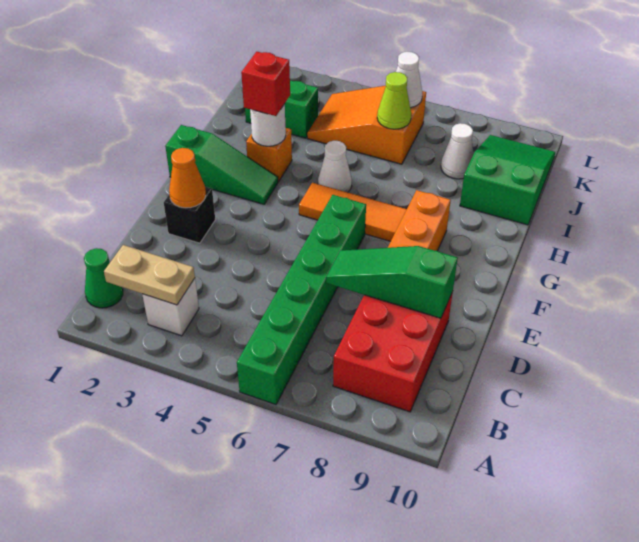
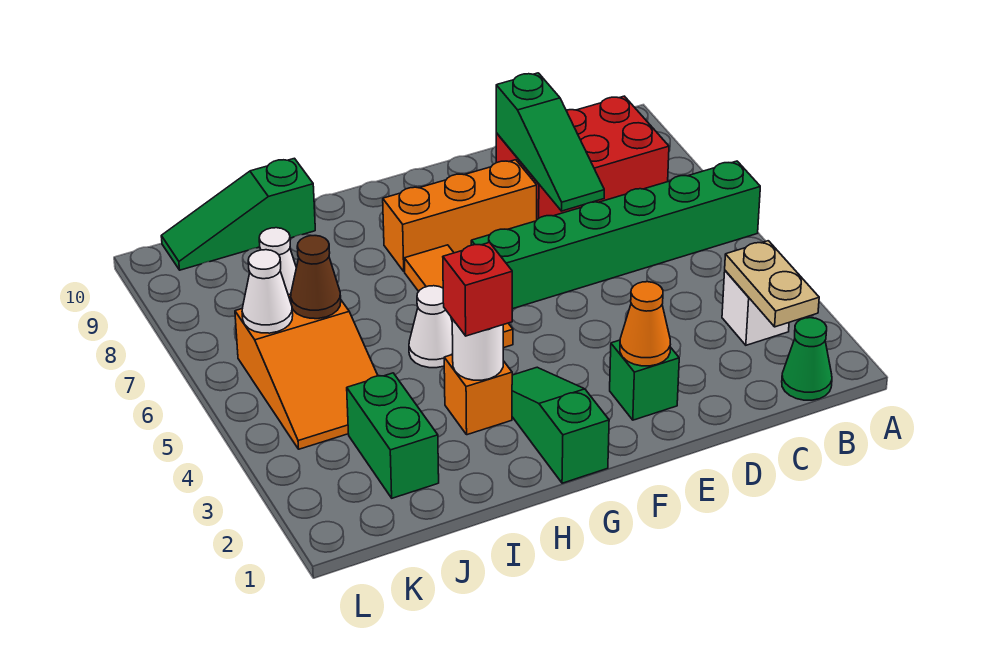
black brick E2 level 1 -> green brick E2 level 1
green slope I9:K10 level 1 top I -> green slope I10:K10 level 1 top I
lime cone J6 level 2 -> brown cone J6 level 2

